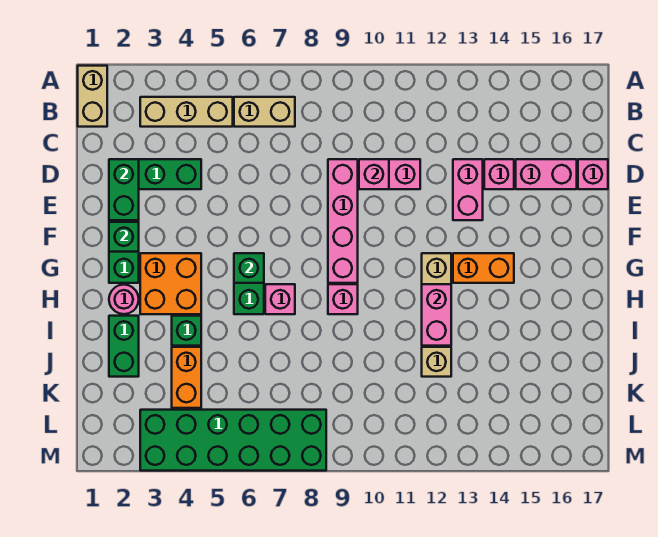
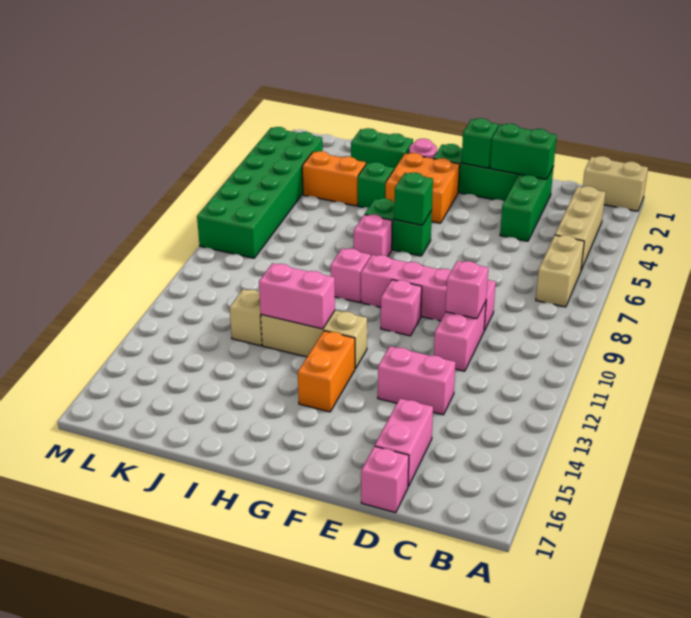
pink brick D14 level 1 -> pink brick F10 level 1

